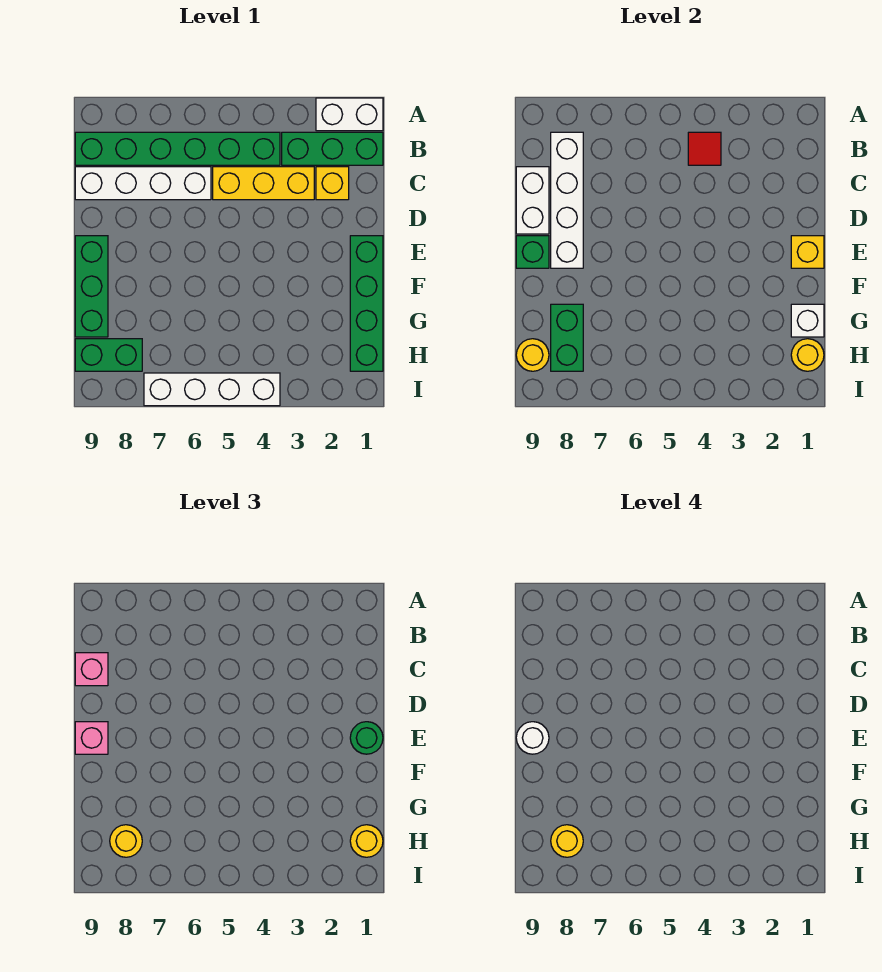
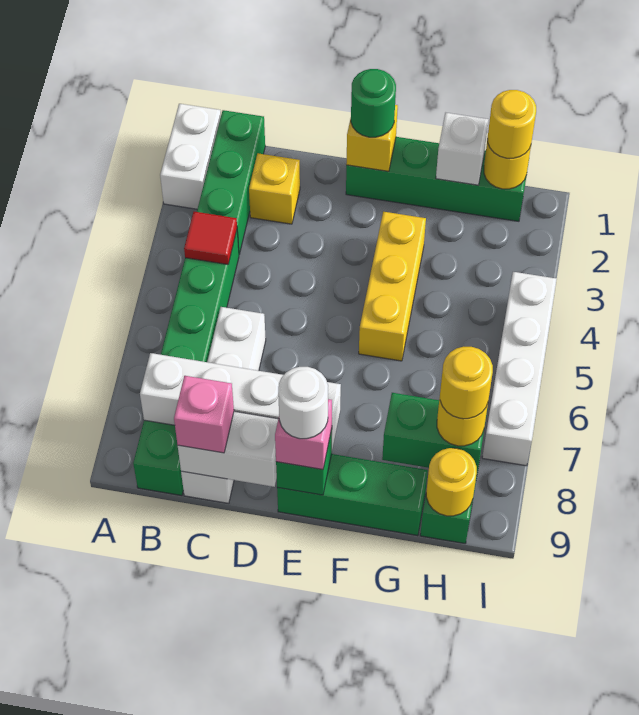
yellow brick C3:C5 level 1 -> yellow brick F3:F5 level 1

